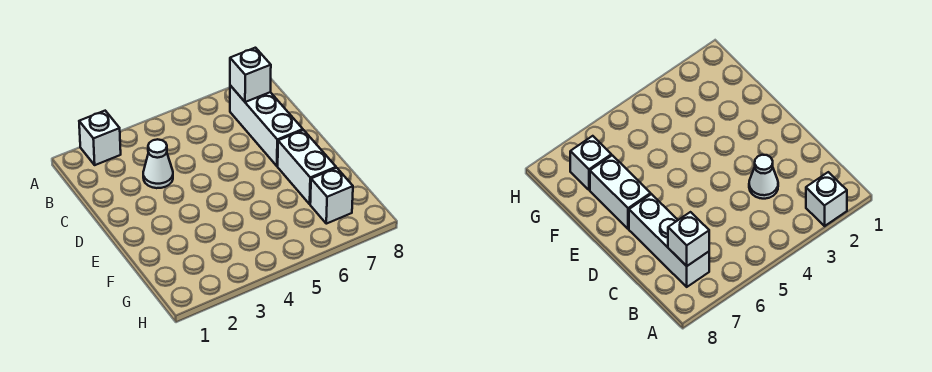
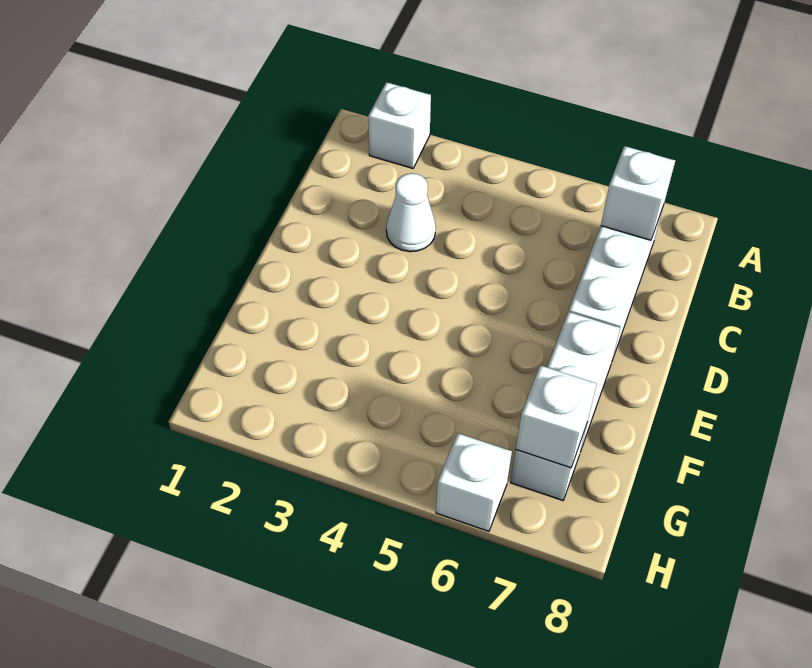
none -> white brick G7 level 2
none -> white brick H6 level 1

